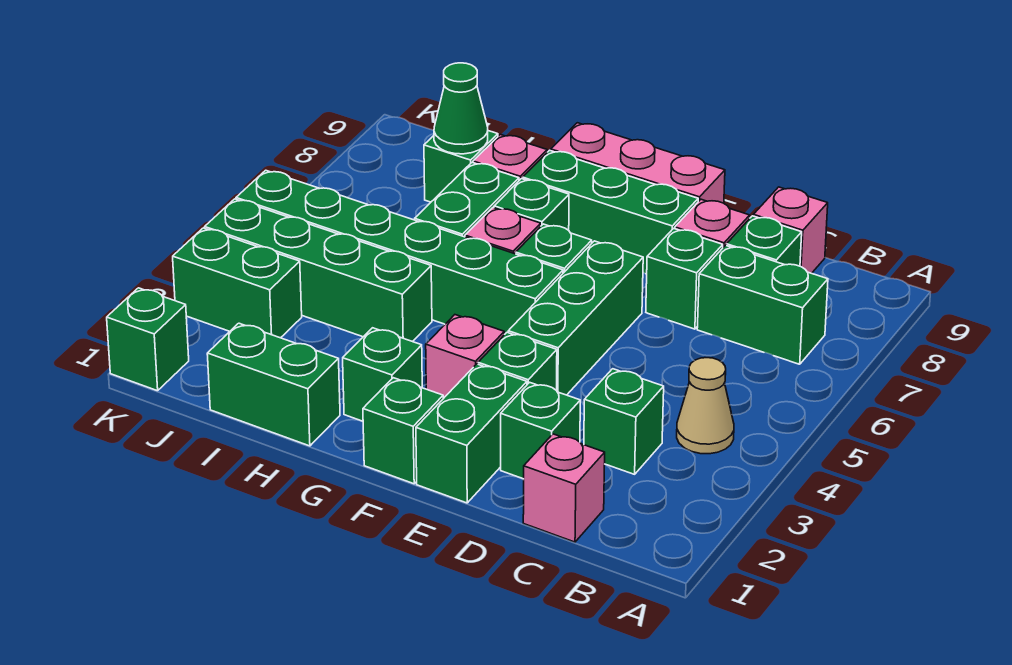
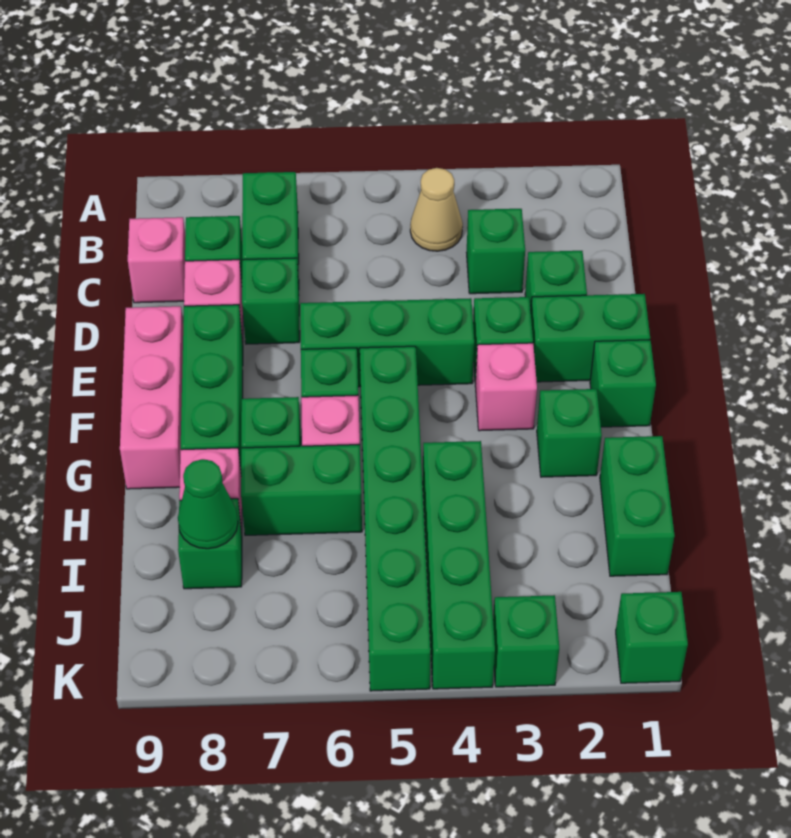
pink brick C1 level 1 -> none
green brick J3:K3 level 1 -> green brick K3 level 1

